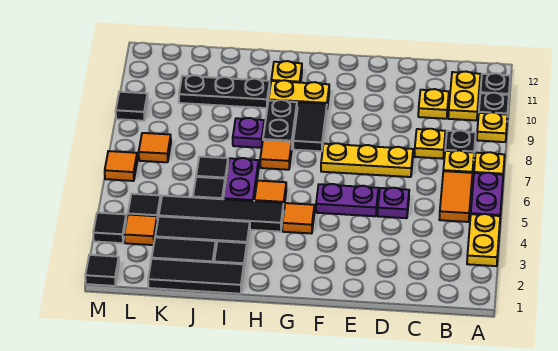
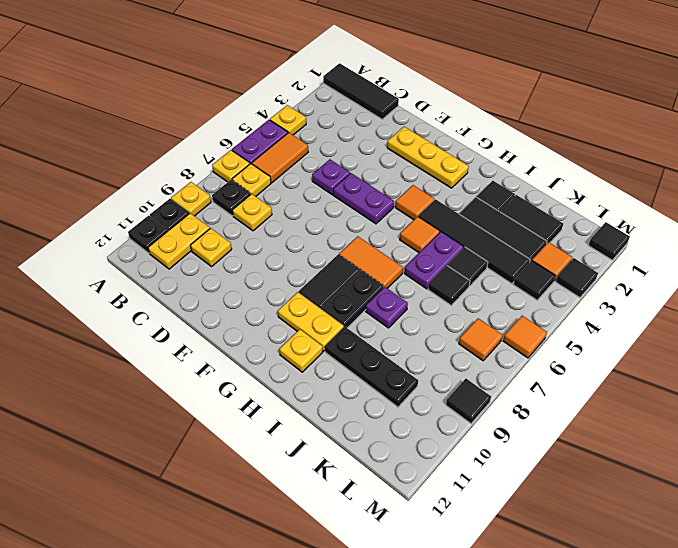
yellow plate A3:A4 level 1 -> yellow plate A4 level 1
yellow plate D7:F7 level 1 -> yellow plate E2:G2 level 1
orange tile H7 level 1 -> orange tile G7:H7 level 1
black tile I1:K1 level 1 -> black tile A1:C1 level 1

